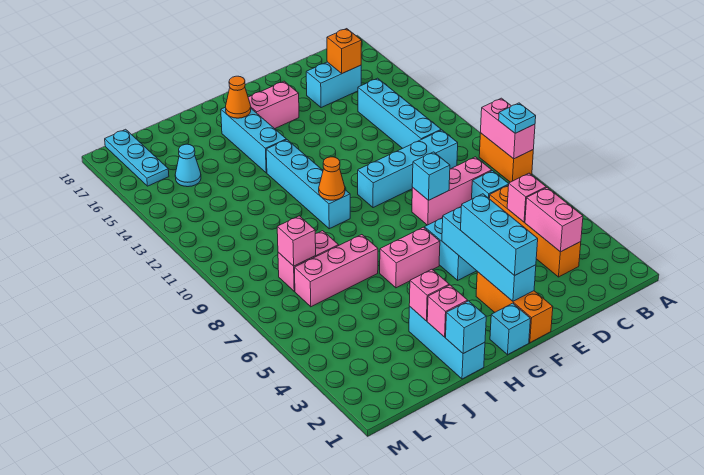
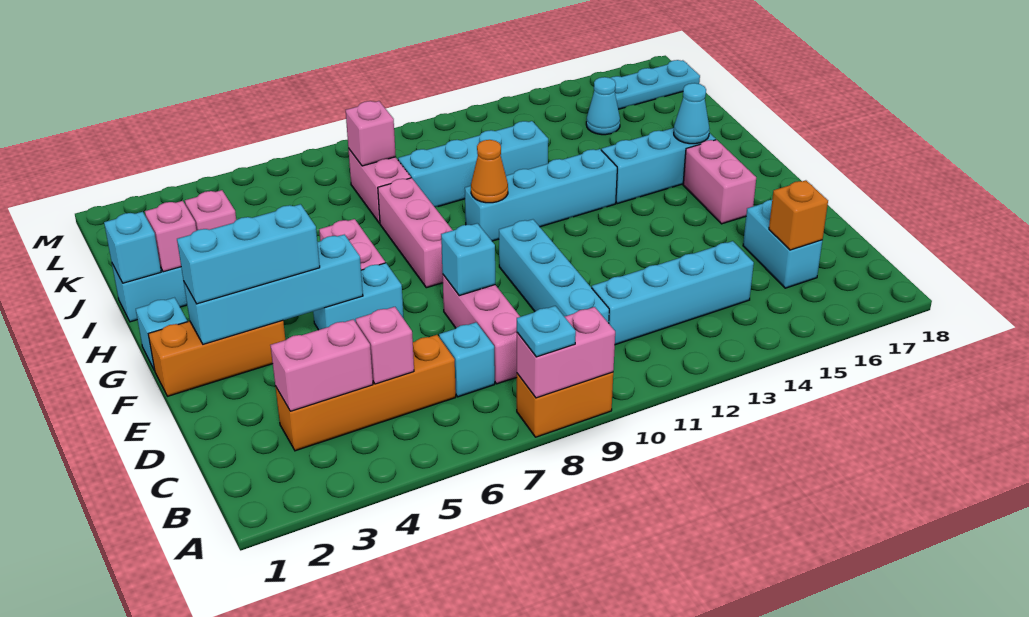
orange cone H16 level 2 -> cyan cone H16 level 2
pink brick I7:K7 level 1 -> pink brick G8:I8 level 1
none -> cyan brick J9:J12 level 1

